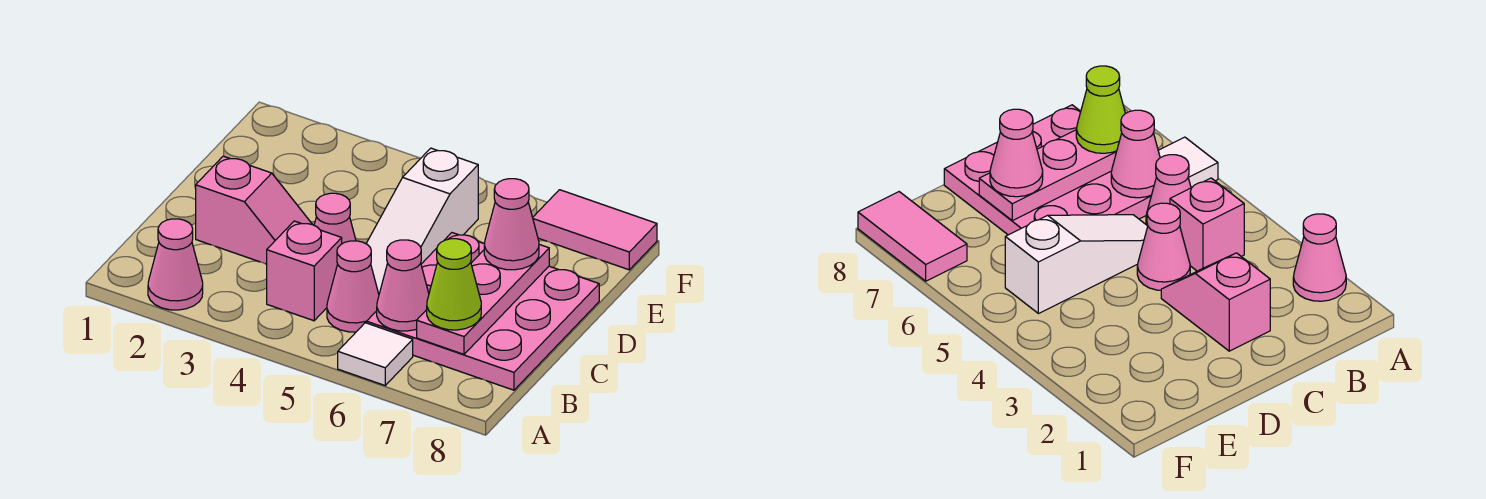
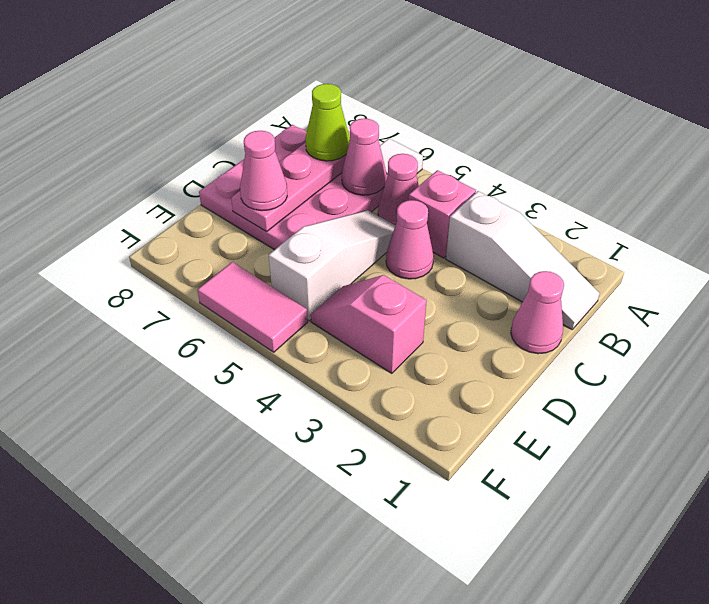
pink cone A2 level 1 -> pink cone C1 level 1
none -> white slope B1:B3 level 1 top 3
pink slope C2:C3 level 1 top 2 -> pink slope E3:E4 level 1 top 3
pink tile F7:F8 level 1 -> pink tile F5:F6 level 1

